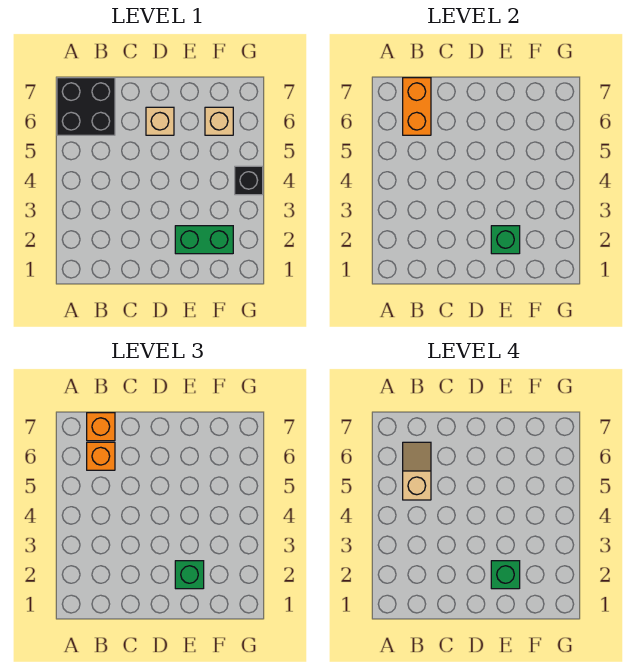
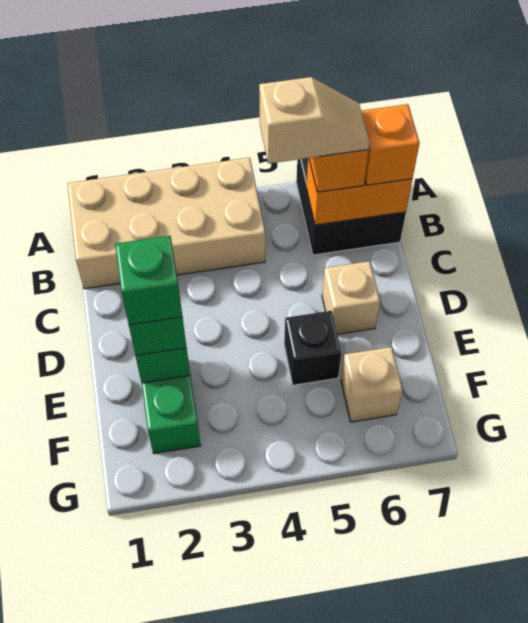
none -> tan brick A1:B4 level 1
black brick G4 level 1 -> black brick E5 level 1

